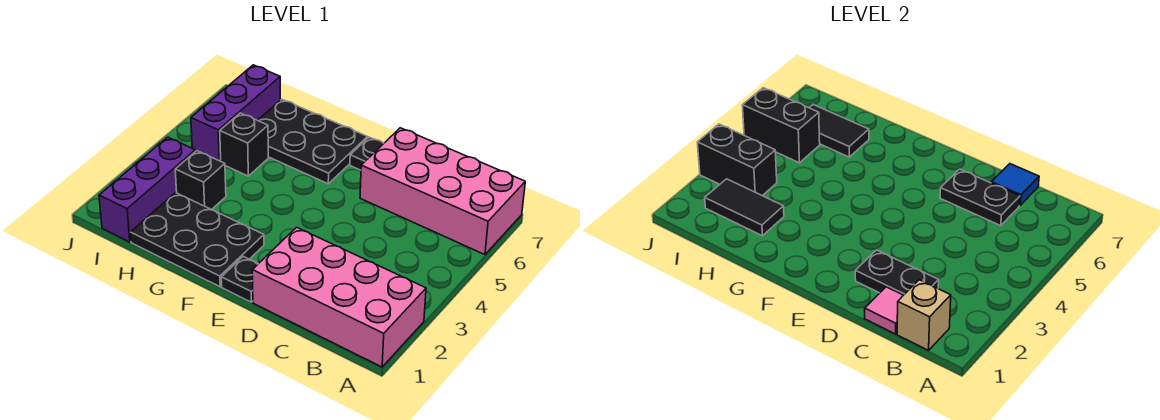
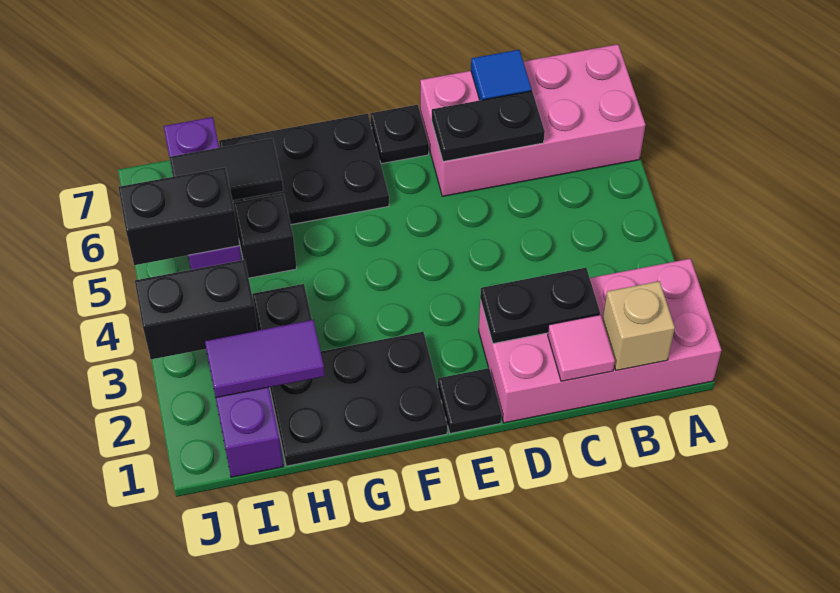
black tile H2:I2 level 2 -> purple tile H2:I2 level 2

